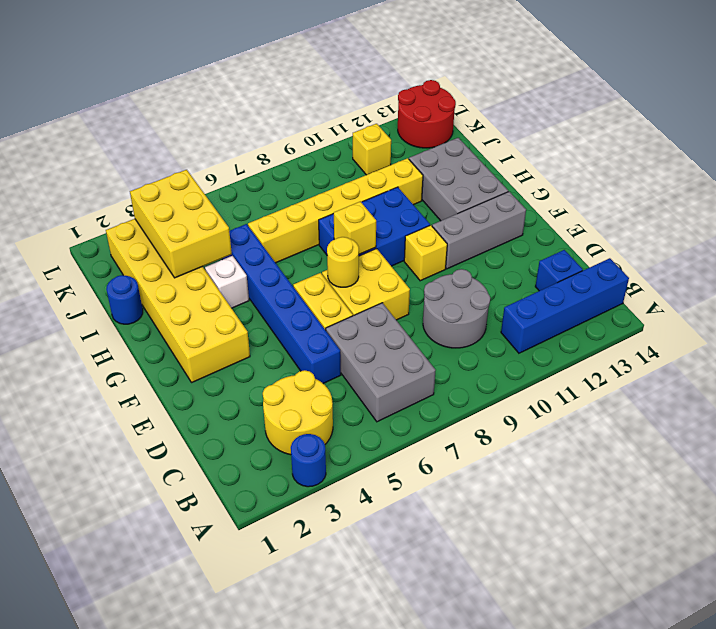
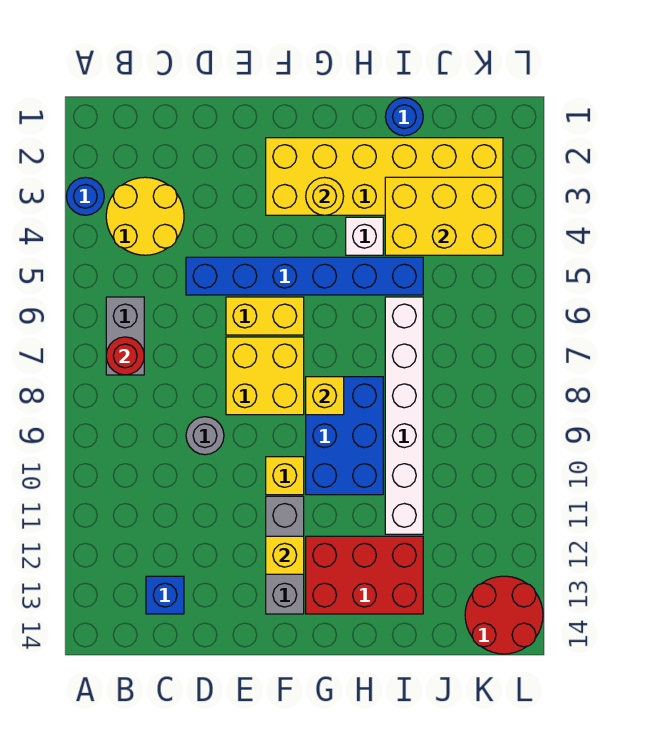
grey brick B6:D7 level 1 -> grey brick B6:B7 level 1
none -> red round brick B7 level 2
blue brick B11:B14 level 1 -> none
grey round brick C9:D10 level 1 -> grey round brick D9 level 1
yellow round brick F7 level 2 -> yellow round brick G3 level 2
grey brick G12:I13 level 1 -> red brick G12:I13 level 1
yellow brick I6:I11 level 1 -> white brick I6:I11 level 1
yellow brick K11 level 1 -> yellow brick F12 level 2

